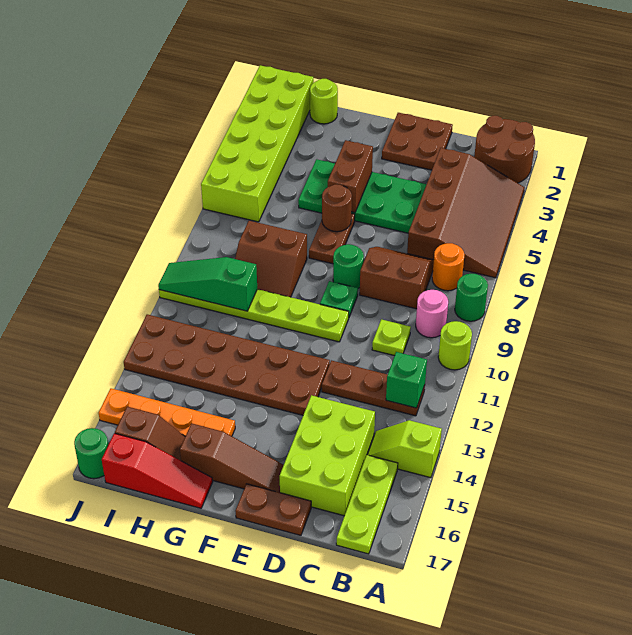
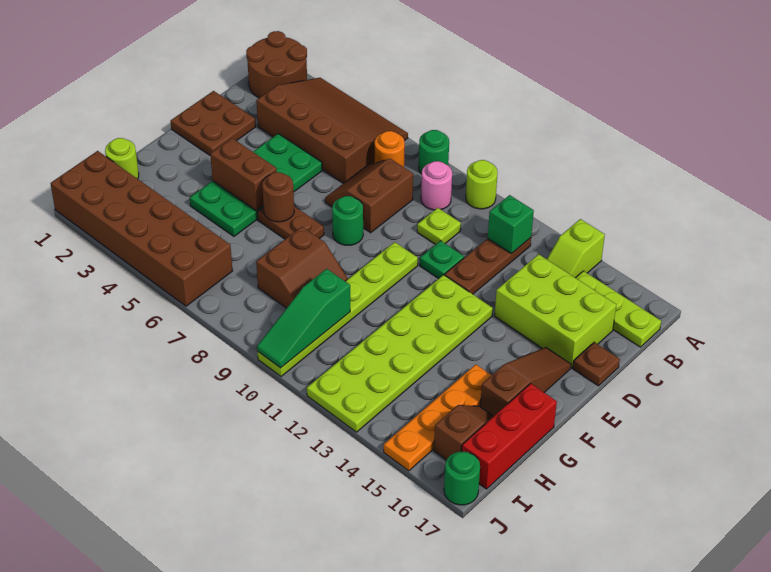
brown plate D17:E17 level 1 -> brown plate D17 level 1
green plate E9 level 1 -> green plate D11 level 1
brown plate E12:J13 level 1 -> lime plate E12:J13 level 1
red slope G17:I17 level 1 top I -> red brick G17:I17 level 1
lime brick I1:J6 level 1 -> brown brick I1:J6 level 1

